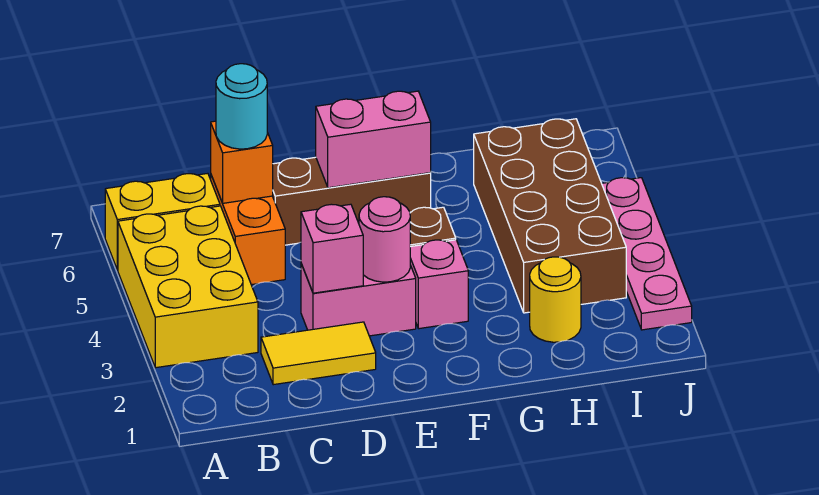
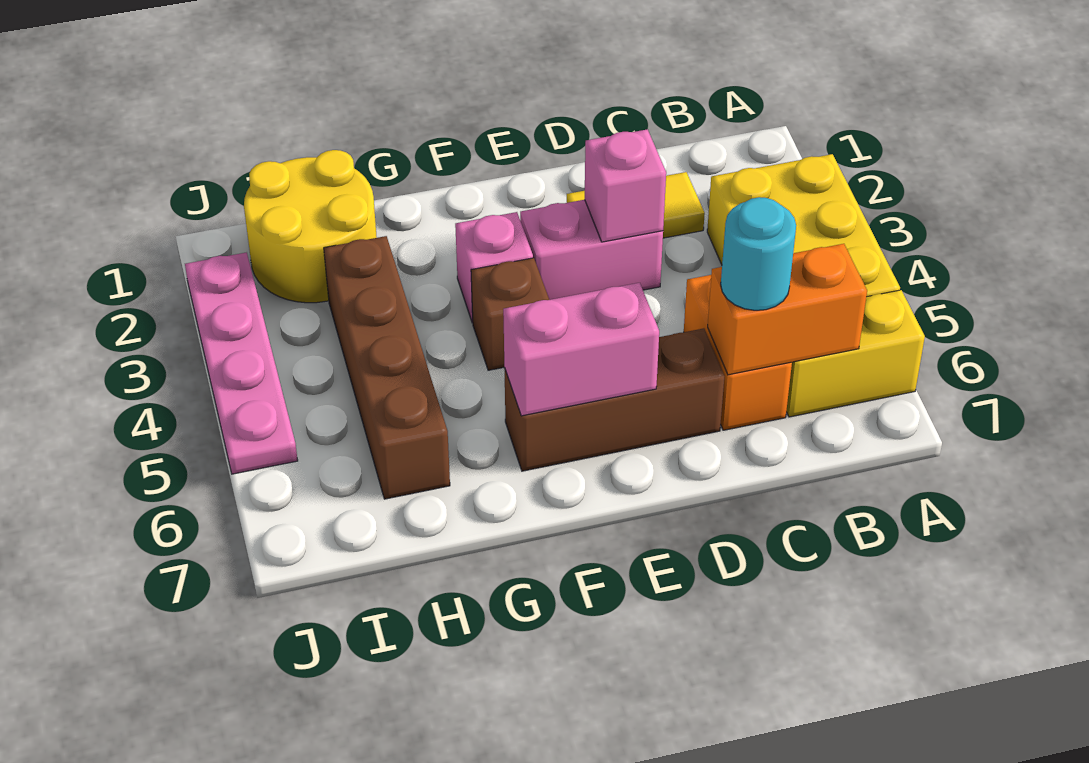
orange brick C6 level 2 -> orange brick B6:C6 level 2
pink round brick E3 level 2 -> none
yellow round brick H2 level 1 -> yellow round brick H1:I2 level 1
brown brick H3:I6 level 1 -> brown brick H3:H6 level 1

